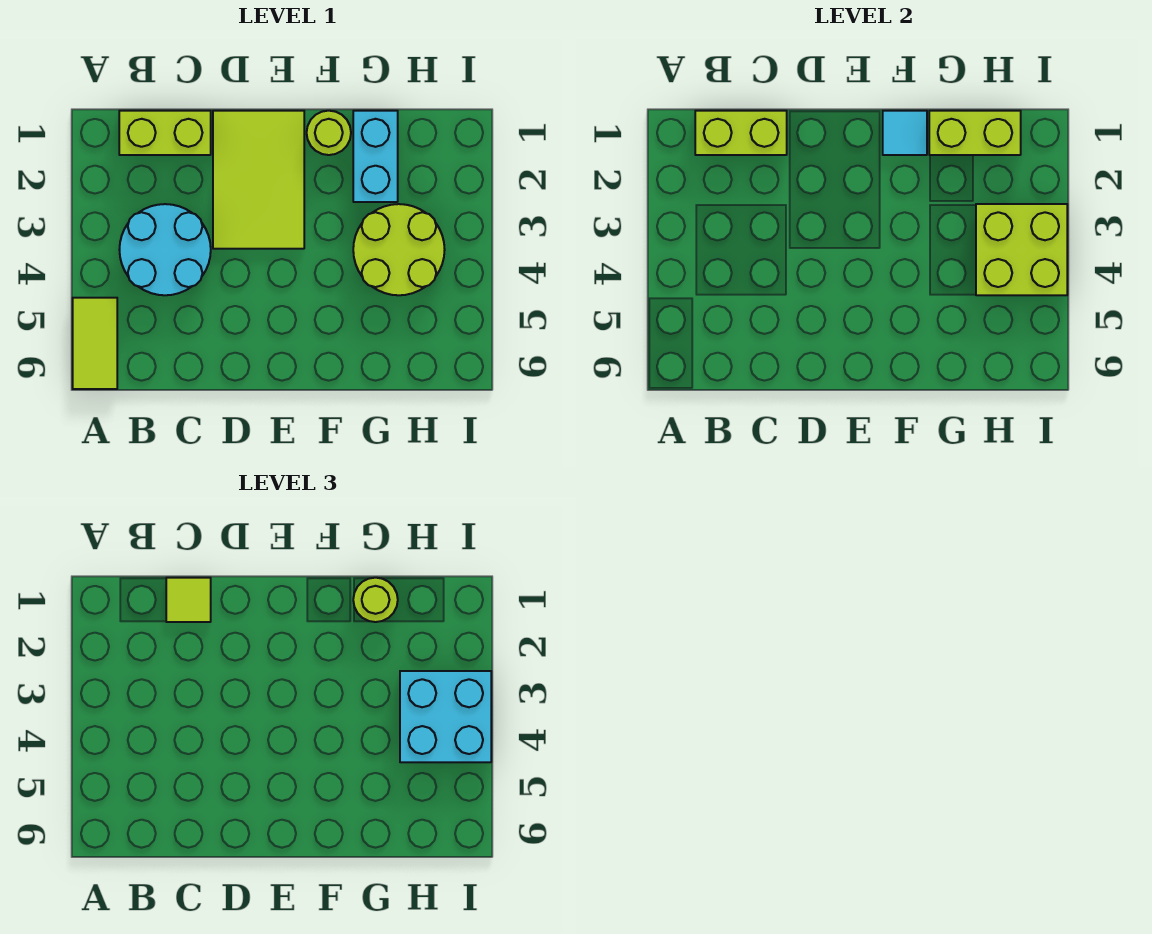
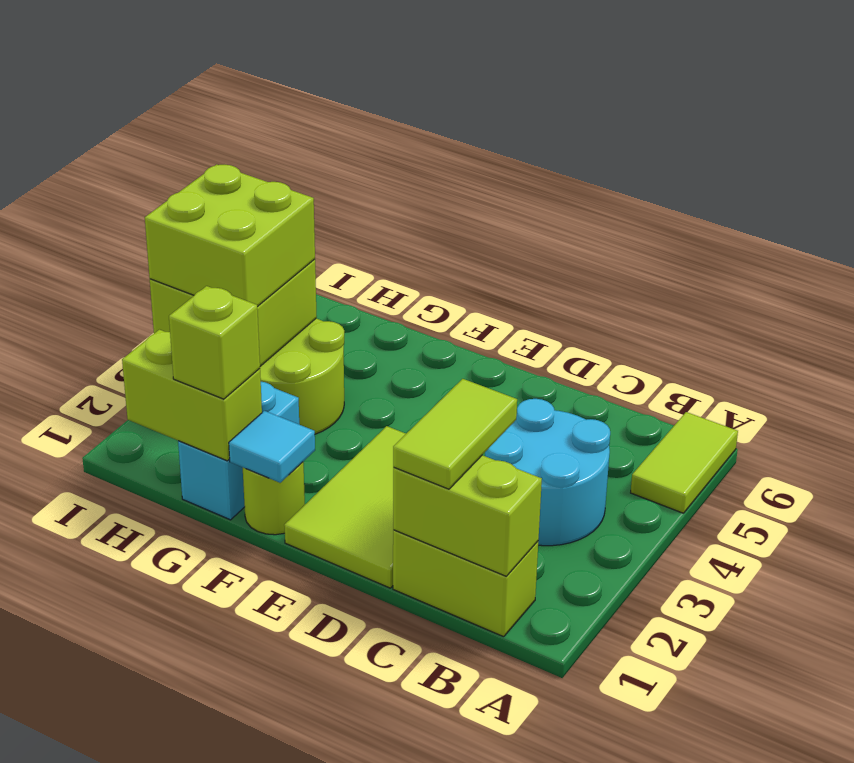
lime tile C1 level 3 -> lime tile C1:C2 level 3
lime round brick G1 level 3 -> lime brick G1 level 3
cyan brick H3:I4 level 3 -> lime brick H3:I4 level 3

